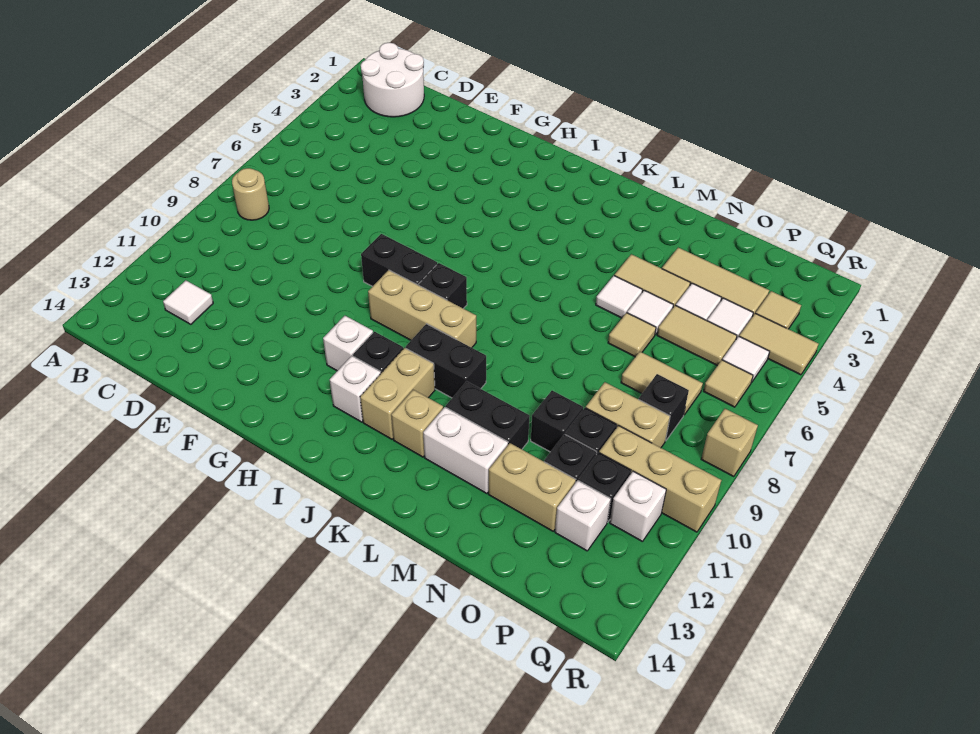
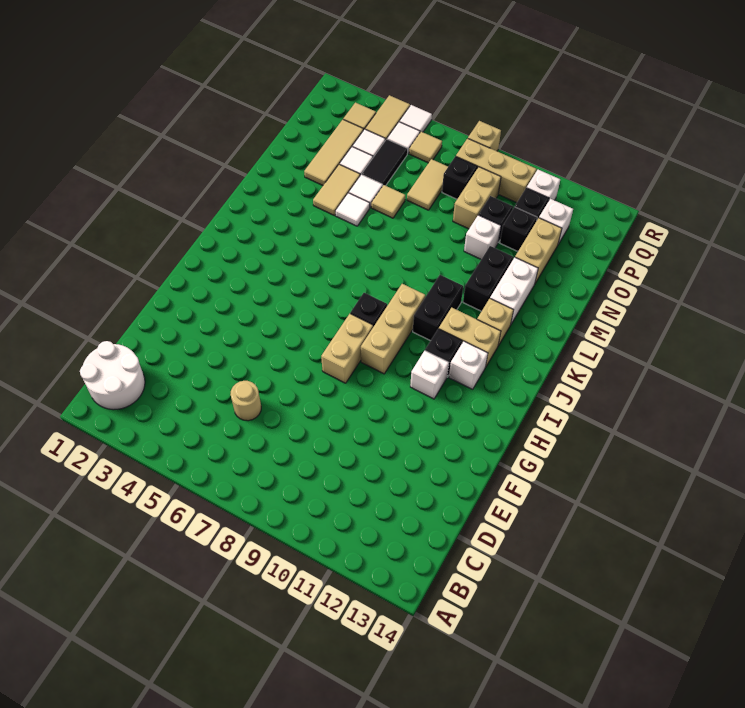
tan round brick B8 level 1 -> tan round brick D6 level 1
white tile C12 level 1 -> white tile R5 level 1
black brick G8:H8 level 1 -> tan brick G8:H8 level 1
black brick N10 level 1 -> white brick N10 level 1
tan tile O5:P5 level 1 -> black tile O5:P5 level 1
tan brick P10:R10 level 1 -> tan brick Q8:Q10 level 1

